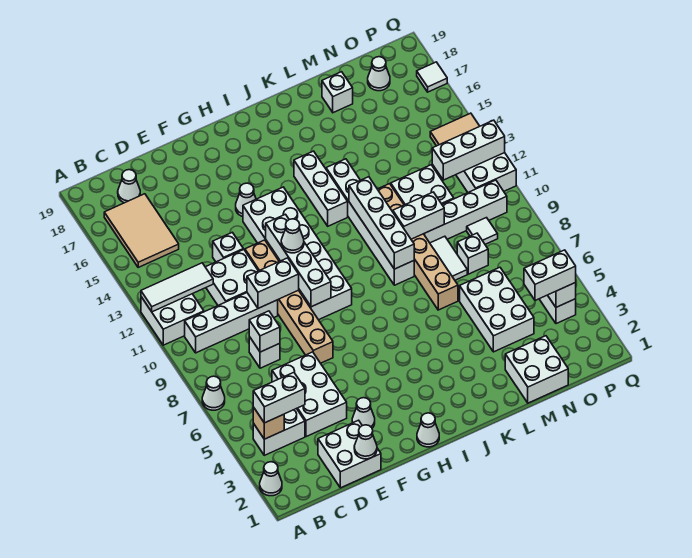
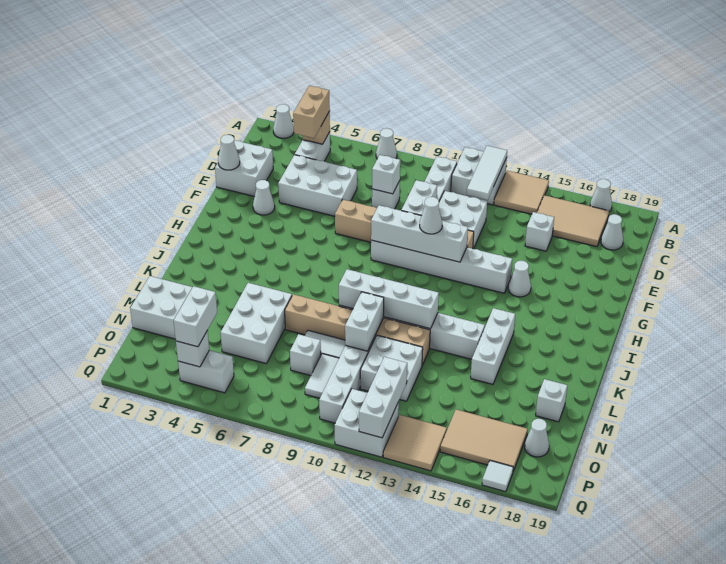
none -> tan tile A13:B14 level 1
white brick B4:C4 level 3 -> tan brick B4:C4 level 3
white brick E13 level 1 -> white brick D15 level 1
white brick G9:H14 level 1 -> white brick G9:G14 level 1
white cone H1 level 1 -> white cone A17 level 1
white brick J13:J15 level 1 -> white brick J15:L15 level 1
white brick M4:N6 level 1 -> white brick L5:N6 level 1
white tile O9 level 1 -> white tile N9:O9 level 1
none -> tan tile O15:P17 level 1

